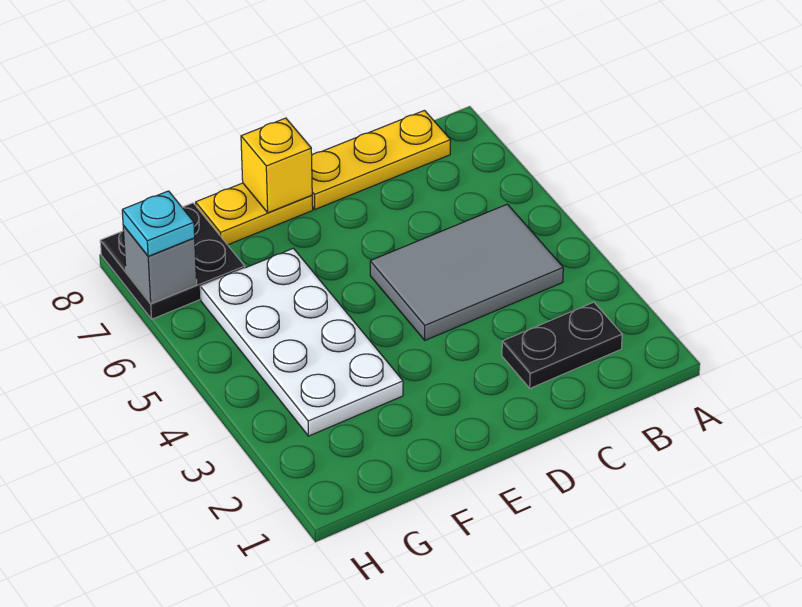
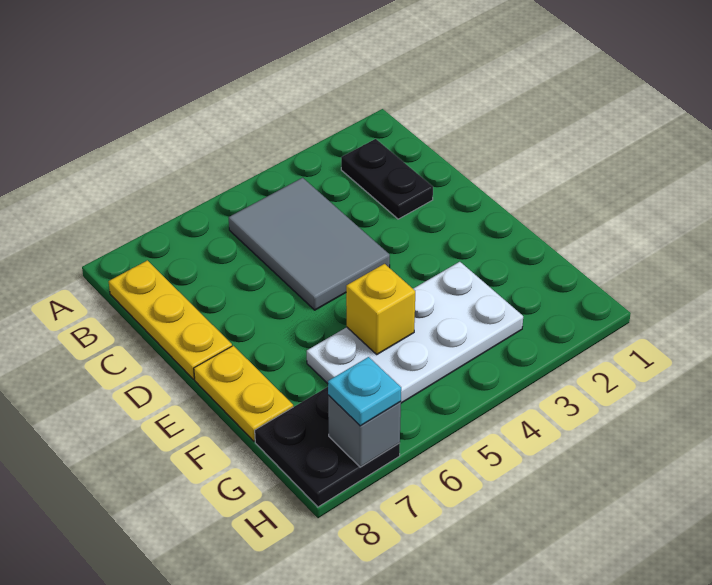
yellow brick E8 level 2 -> yellow brick F5 level 2

